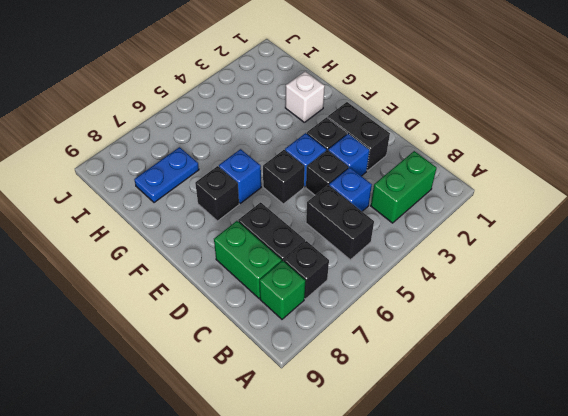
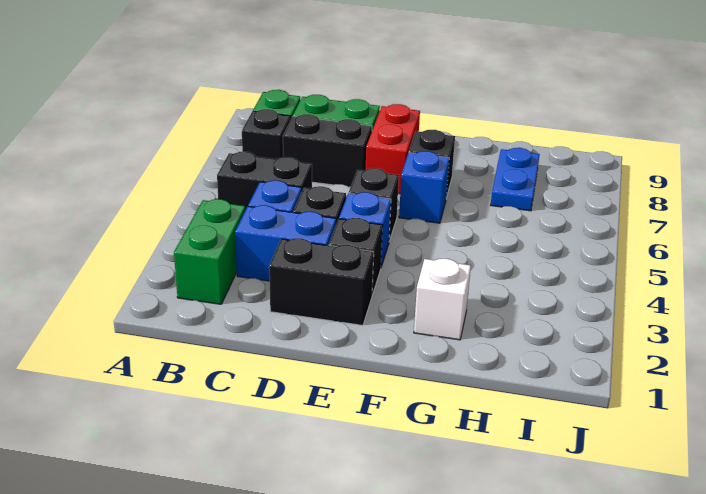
blue brick D3 level 1 -> blue brick C3:D3 level 1
none -> red brick E7:E8 level 1

